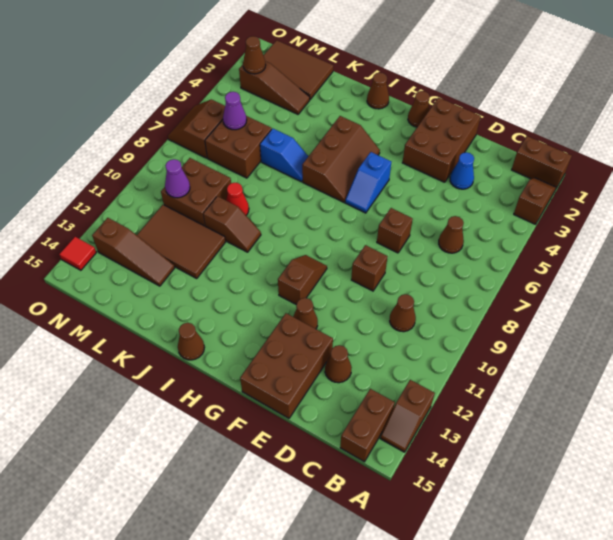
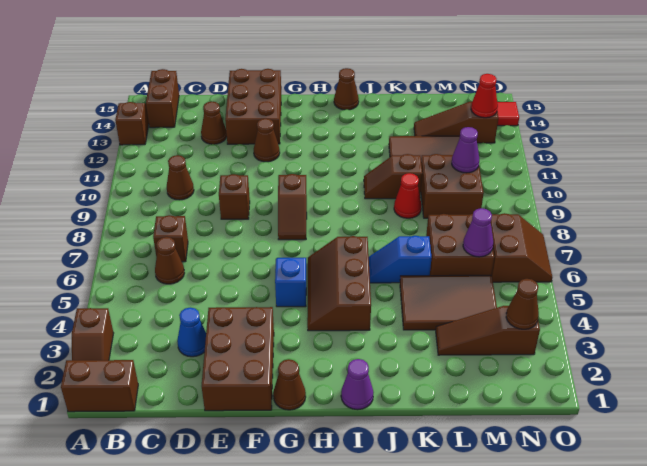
brown brick E7 level 1 -> brown brick C7 level 1
brown slope G10:G11 level 1 top 11 -> brown slope G8:G9 level 1 top 9
brown cone I1 level 1 -> purple cone I1 level 1
brown tile L1:N2 level 1 -> brown tile K4:M5 level 1
none -> red cone N13 level 2

